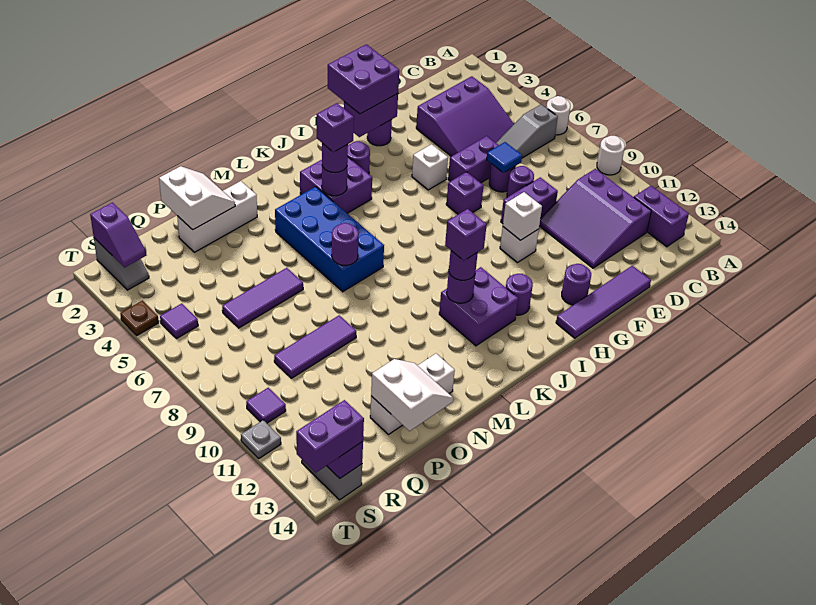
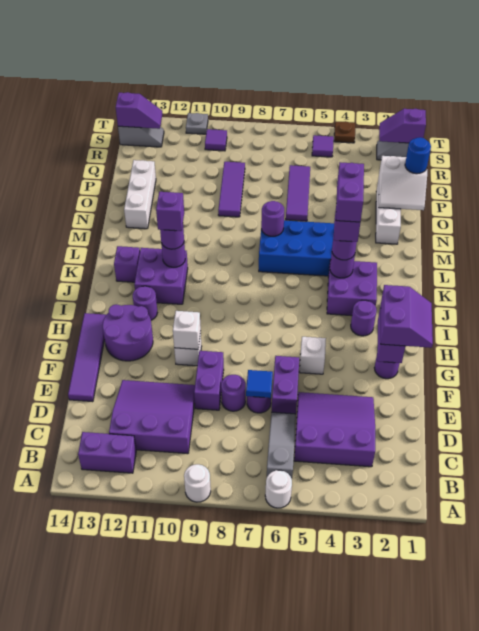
purple slope C3:E5 level 1 top 3 -> purple slope C3:E5 level 1 top C
purple brick G1:H2 level 3 -> purple slope G1:H2 level 3 top 2
purple brick G7 level 1 -> purple brick K13 level 1
purple round brick G13 level 1 -> purple round brick G12:H13 level 1
white slope O13:P14 level 2 top P -> none
none -> blue round brick P1 level 3
purple brick S14:T14 level 3 -> purple brick K4:L4 level 5

